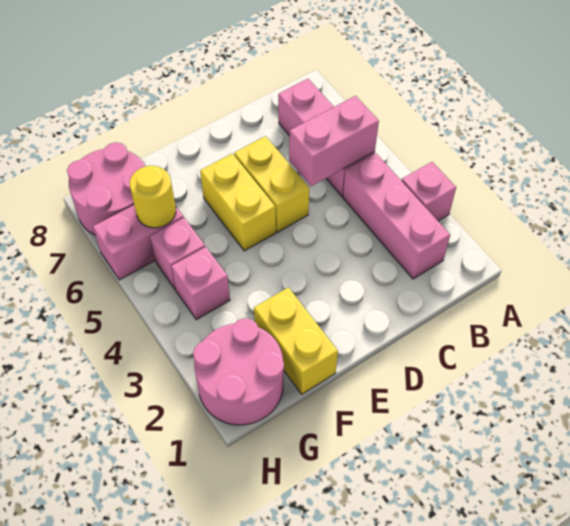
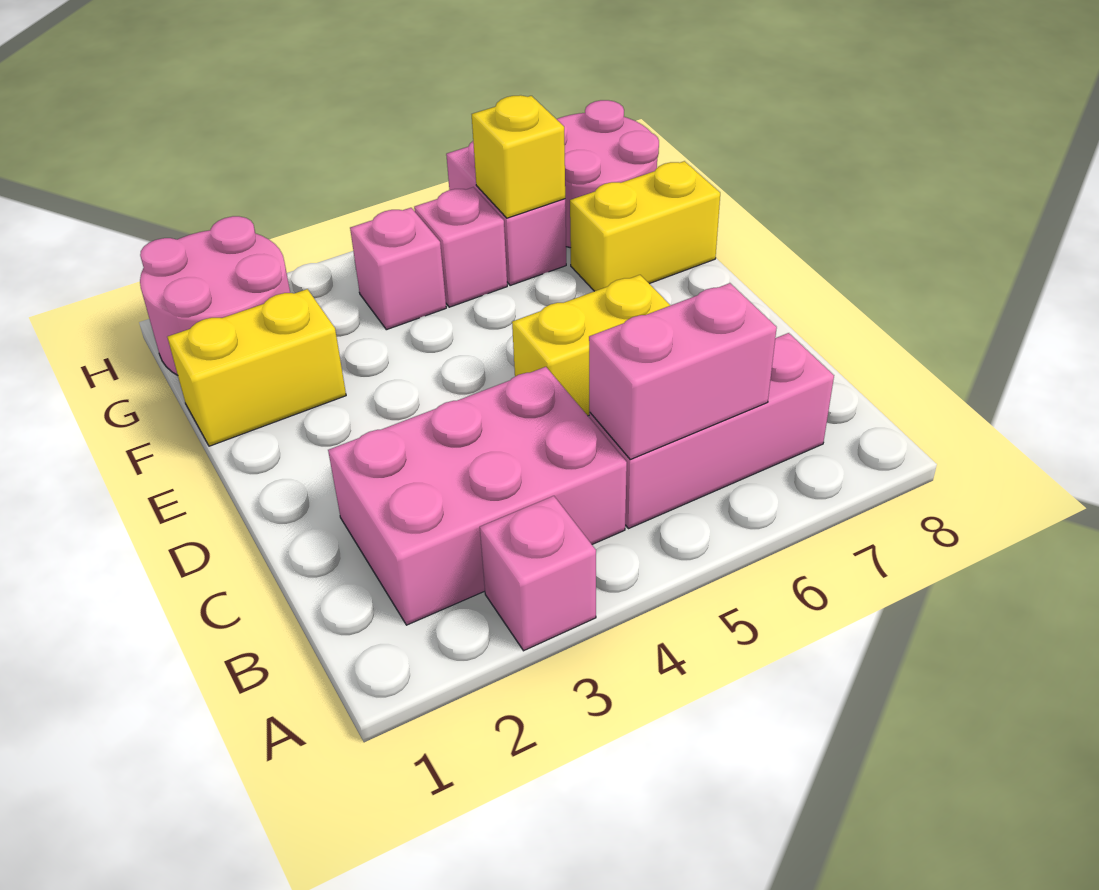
pink brick B2:B4 level 1 -> pink brick B2:C4 level 1
pink brick B5:C5 level 2 -> pink brick B5:B6 level 2
yellow brick E5:E6 level 1 -> yellow brick F7:F8 level 1
yellow round brick G6 level 2 -> yellow brick G6 level 2

